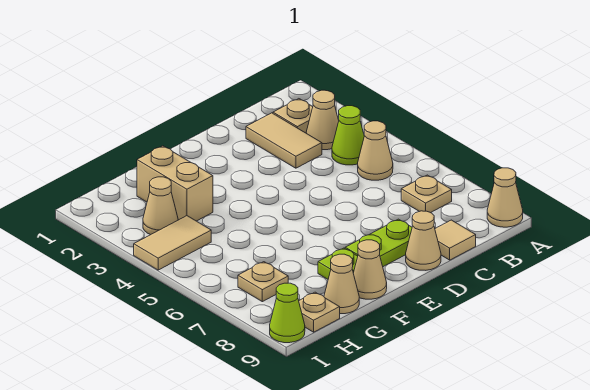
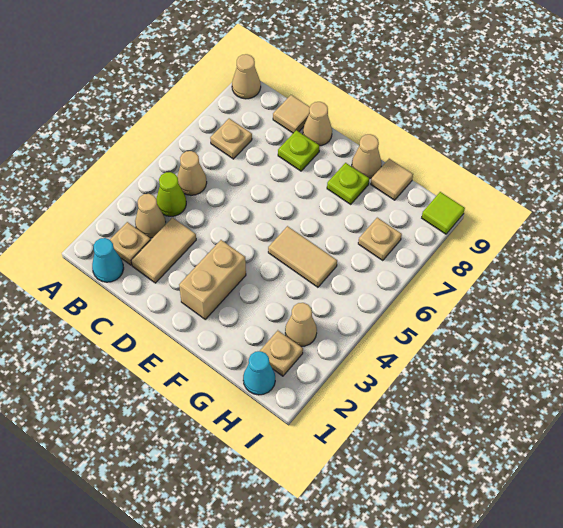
none -> cyan cone B1 level 1
lime plate D8:E8 level 1 -> lime plate D8 level 1
tan brick G2:G3 level 1 -> tan brick E2:E3 level 1
tan cone G9 level 1 -> tan tile G9 level 1
none -> cyan cone H1 level 1
tan tile H4:I4 level 1 -> tan tile F5:G5 level 1
tan plate H9 level 1 -> tan plate H2 level 1
lime cone I9 level 1 -> lime tile I9 level 1

